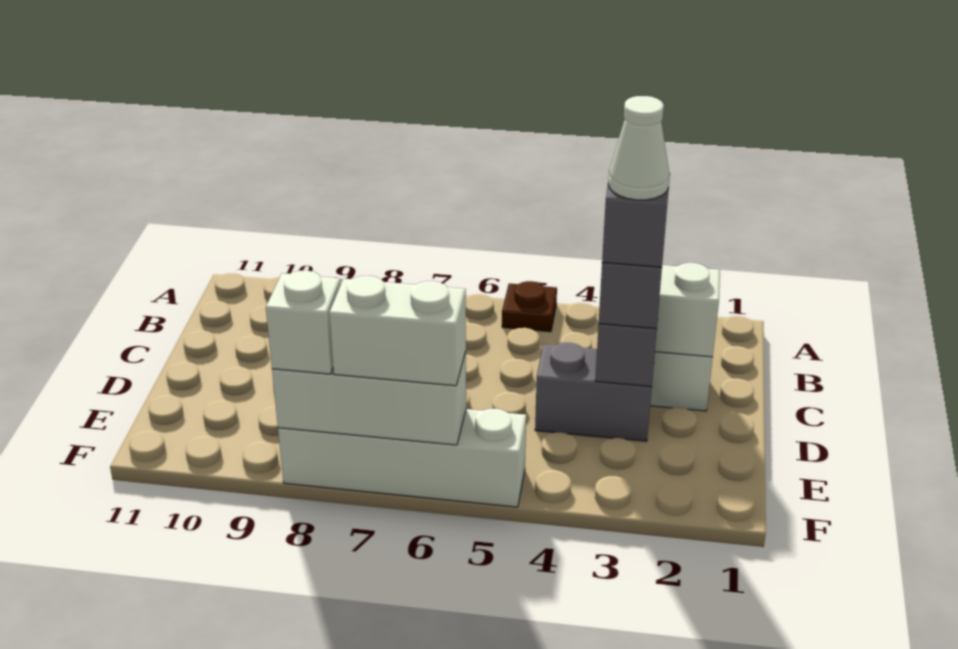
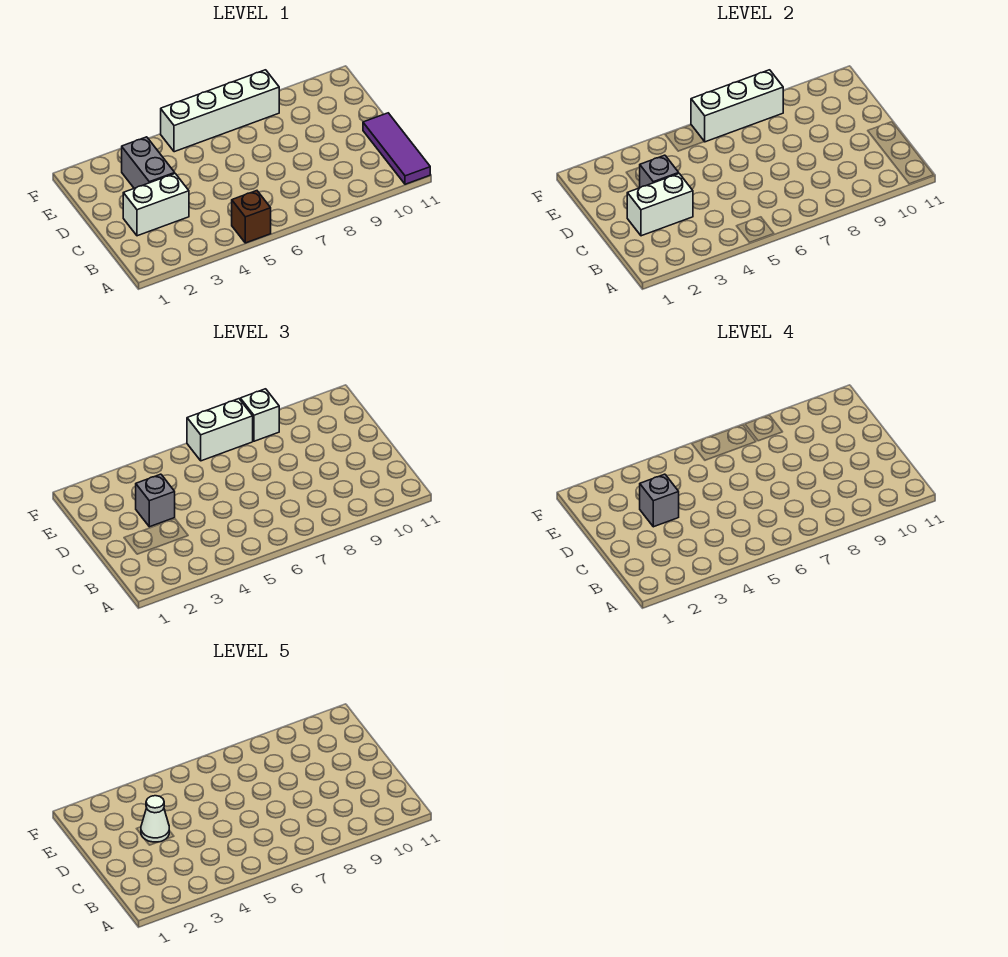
brown plate A5 level 1 -> brown brick A5 level 1
none -> purple tile A11:C11 level 1
grey brick D3:D4 level 1 -> grey brick D3:E3 level 1

